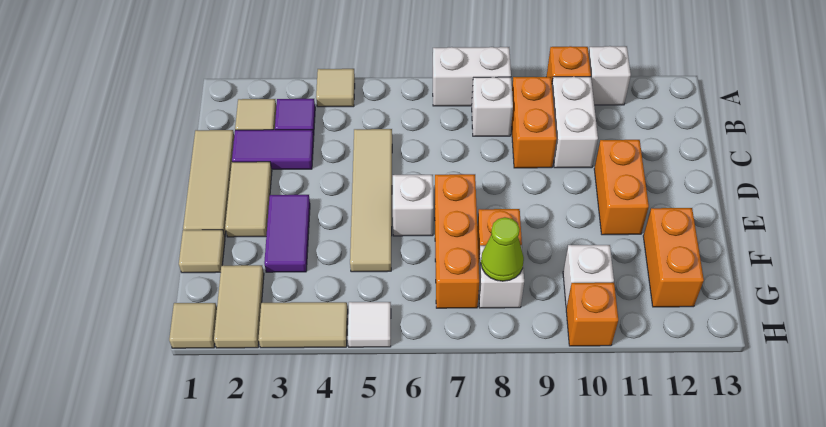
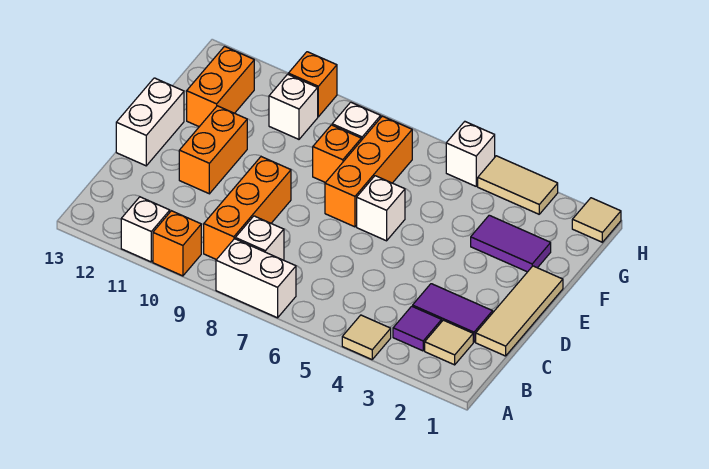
orange brick B9:C9 level 1 -> orange brick B9:D9 level 1
white brick B10:C10 level 1 -> white brick D13:E13 level 1
tan tile C5:F5 level 1 -> none
tan tile D2:E2 level 1 -> none
purple tile E3:F3 level 1 -> purple tile F2:F3 level 1
tan tile F1 level 1 -> none
tan tile G2:H2 level 1 -> none
lime cone G8 level 2 -> none
white tile H5 level 1 -> white brick H5 level 1

